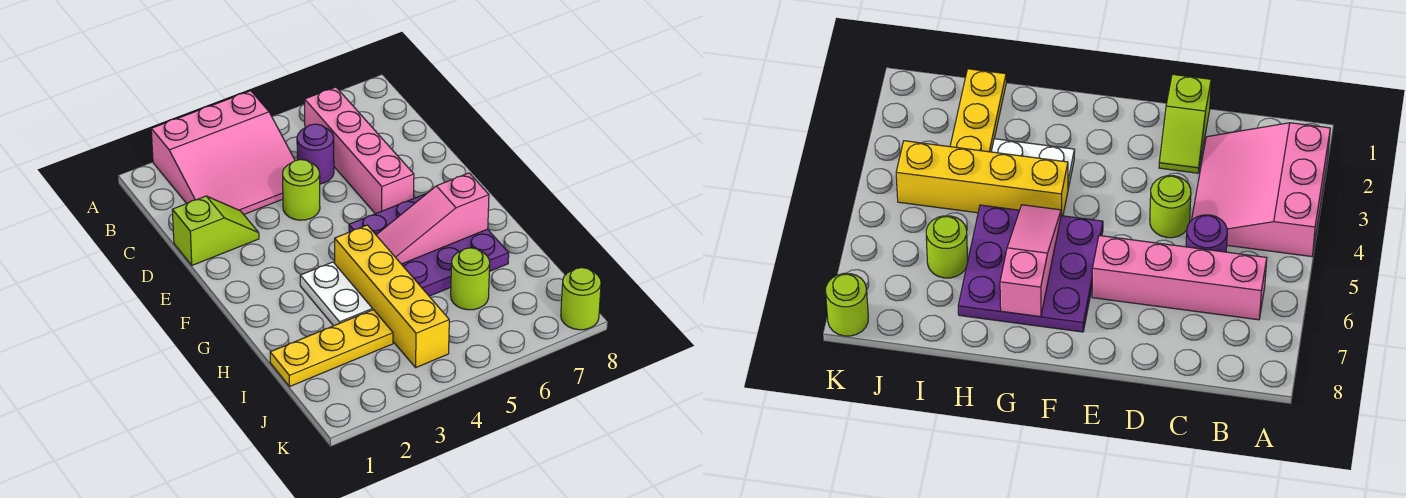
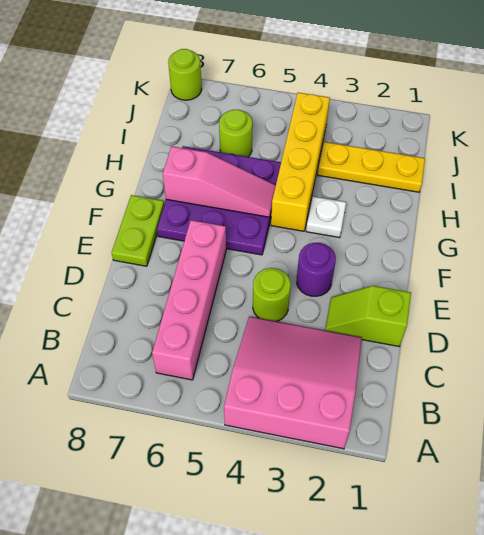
purple round brick C5 level 1 -> purple round brick E3 level 1
none -> lime plate E8:F8 level 1
white plate G3:H3 level 1 -> white plate G3 level 1

